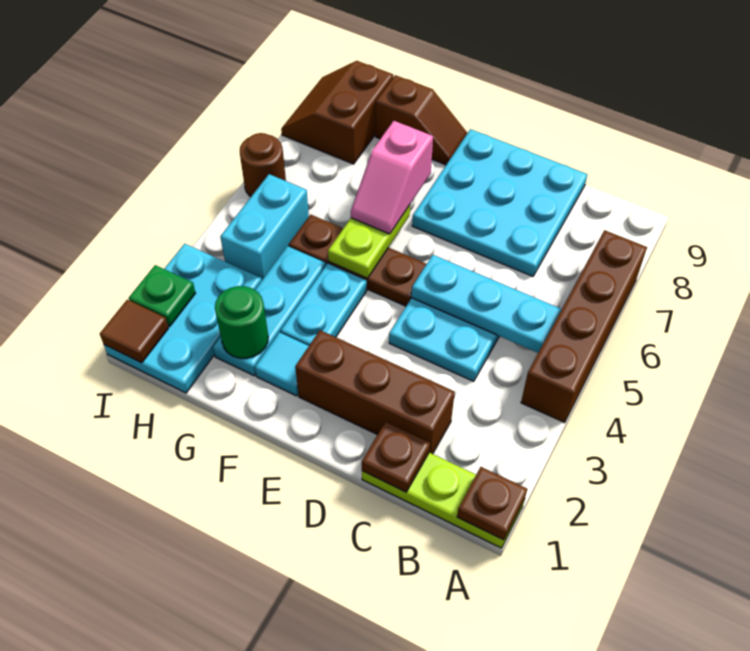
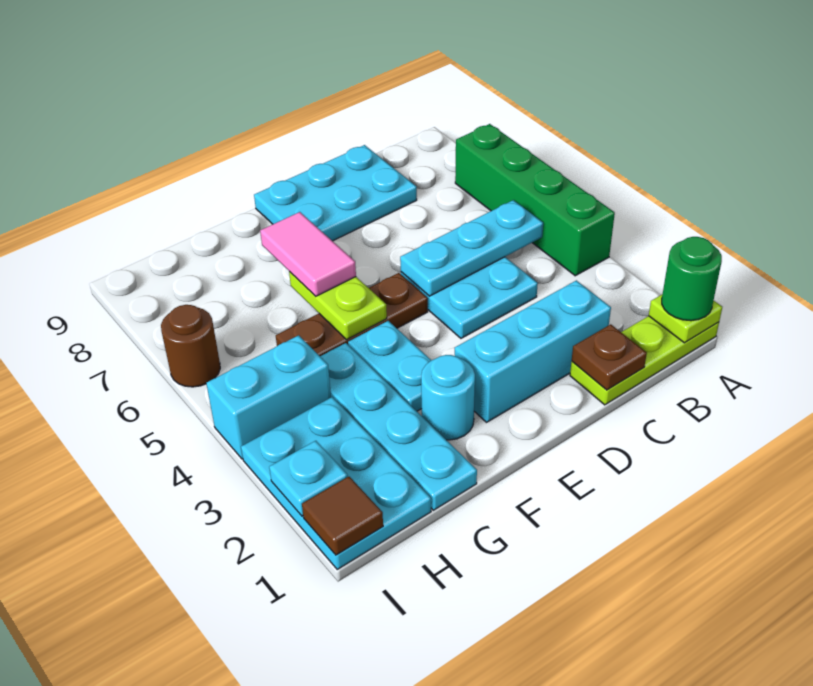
brown plate A1 level 2 -> lime plate A1 level 2
brown brick A4:A7 level 1 -> green brick A4:A7 level 1
brown brick C2:E2 level 1 -> cyan brick C2:E2 level 1
cyan plate C7:E9 level 1 -> cyan plate C8:E9 level 1
cyan tile F2 level 1 -> cyan round brick F2 level 1
pink slope F6:F7 level 3 top 7 -> pink tile F6:F7 level 3
brown slope F9:G9 level 1 top G -> none
cyan plate G2:G4 level 1 -> cyan plate G1:G4 level 1
green round brick G2 level 2 -> green round brick A1 level 3
cyan brick H4:H5 level 1 -> cyan brick H4:I4 level 1
brown slope H8:I9 level 1 top H -> none
green plate I2 level 2 -> cyan plate I2 level 2

